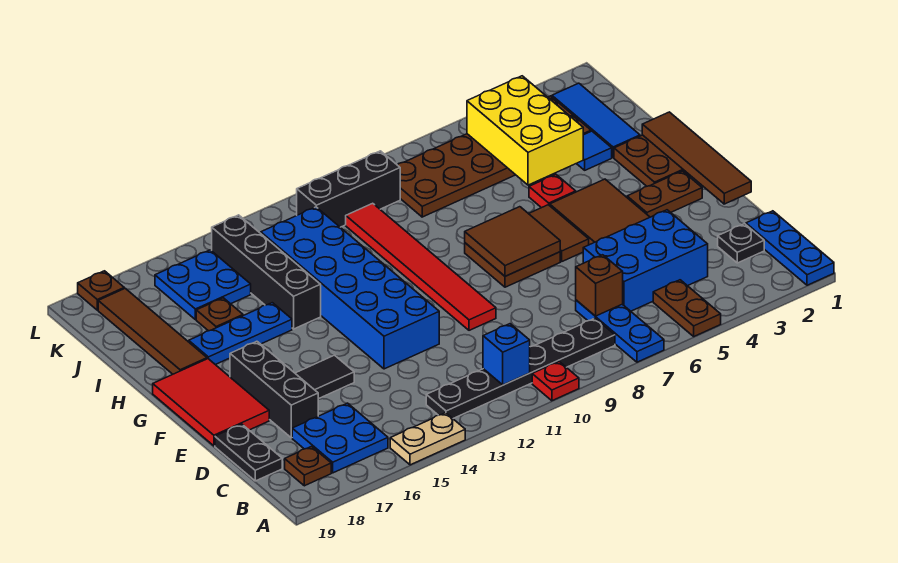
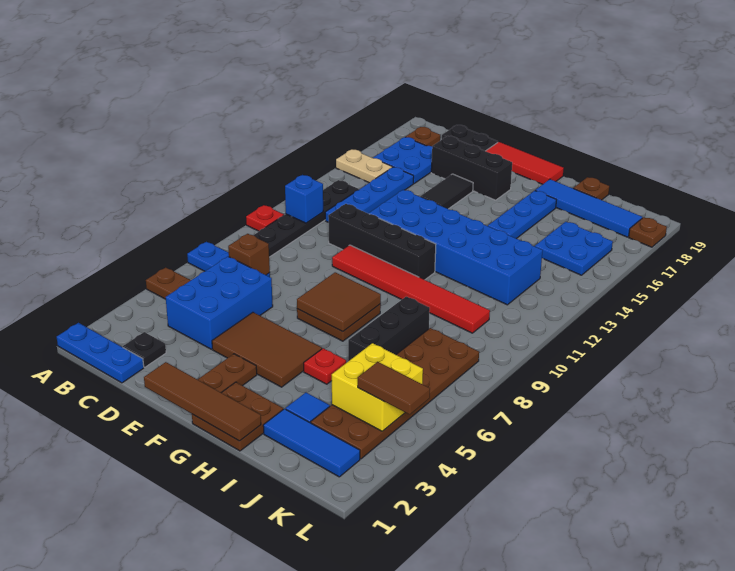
tan plate A14:A15 level 1 -> tan plate A15:B15 level 1
none -> blue plate C12:C15 level 1
red tile E18:G19 level 1 -> red tile E19:G19 level 1
brown tile F6:G6 level 1 -> brown tile K4:L4 level 3
black brick H14:K14 level 1 -> black brick D11:G11 level 1
brown tile H18:K18 level 1 -> blue tile H18:K18 level 1
yellow brick I4:K5 level 2 -> yellow brick J4:K5 level 2
brown plate I16 level 1 -> brown plate I19 level 1
black brick K9:K11 level 1 -> black brick I6:I8 level 1

